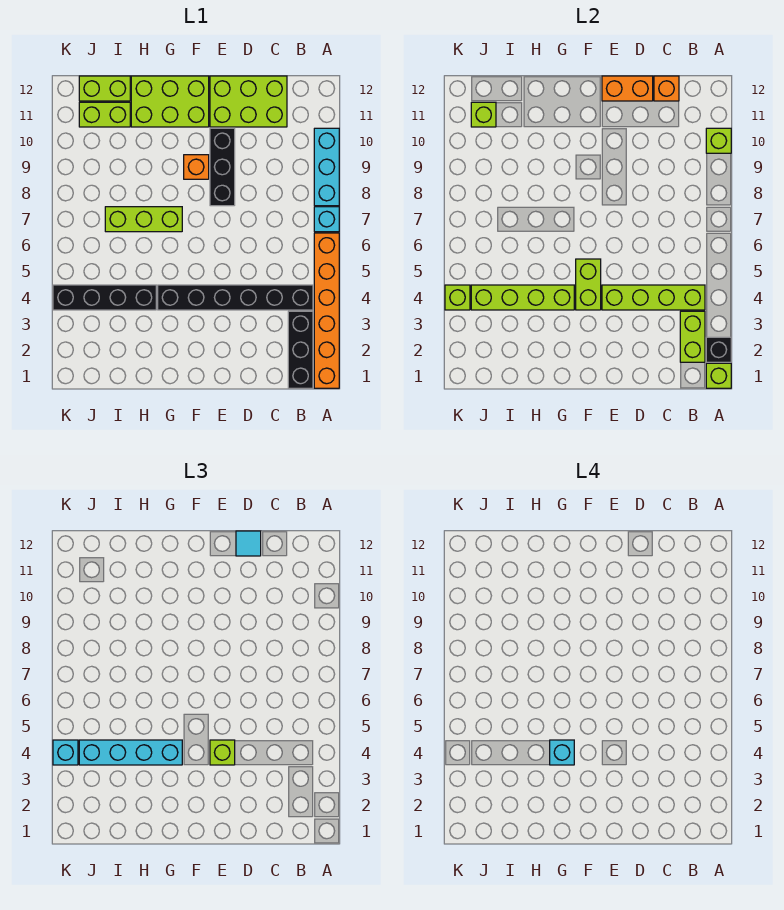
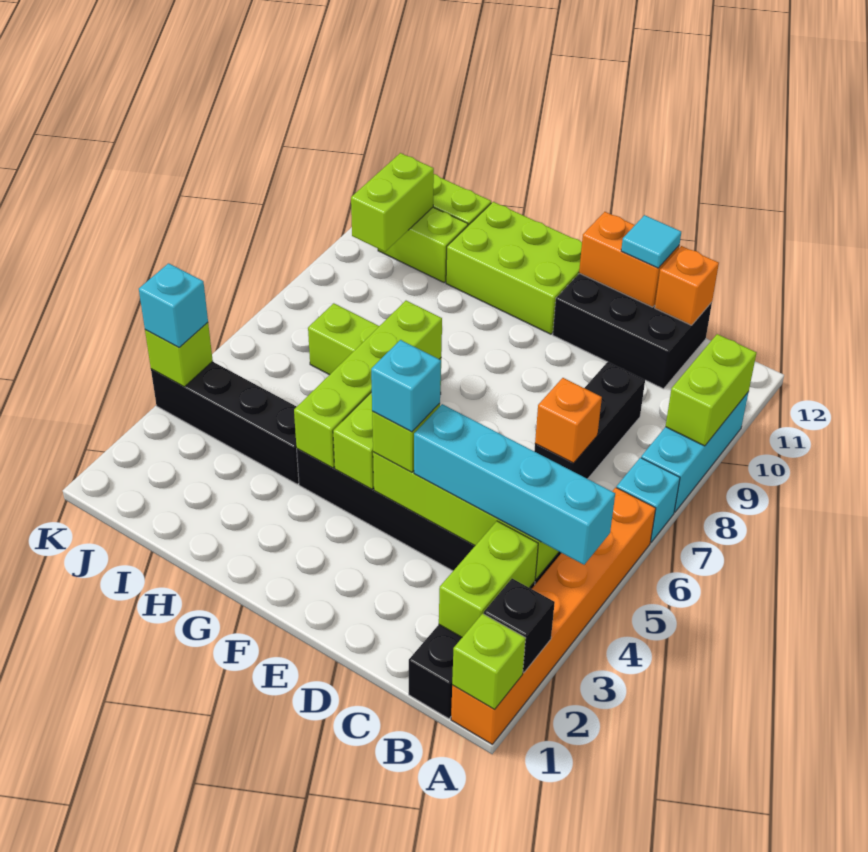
lime brick A10 level 2 -> lime brick A9:A10 level 2
lime brick C11:E12 level 1 -> black brick C11:E12 level 1
black brick E8:E10 level 1 -> black brick C7:C9 level 1
orange brick F9 level 1 -> orange brick C7 level 2
lime brick G4:J4 level 2 -> lime brick G4:G7 level 2
cyan brick G4:J4 level 3 -> cyan brick A4:D4 level 3
cyan brick G4 level 4 -> cyan brick E4 level 4
lime brick J11 level 2 -> lime brick J10:J11 level 2

